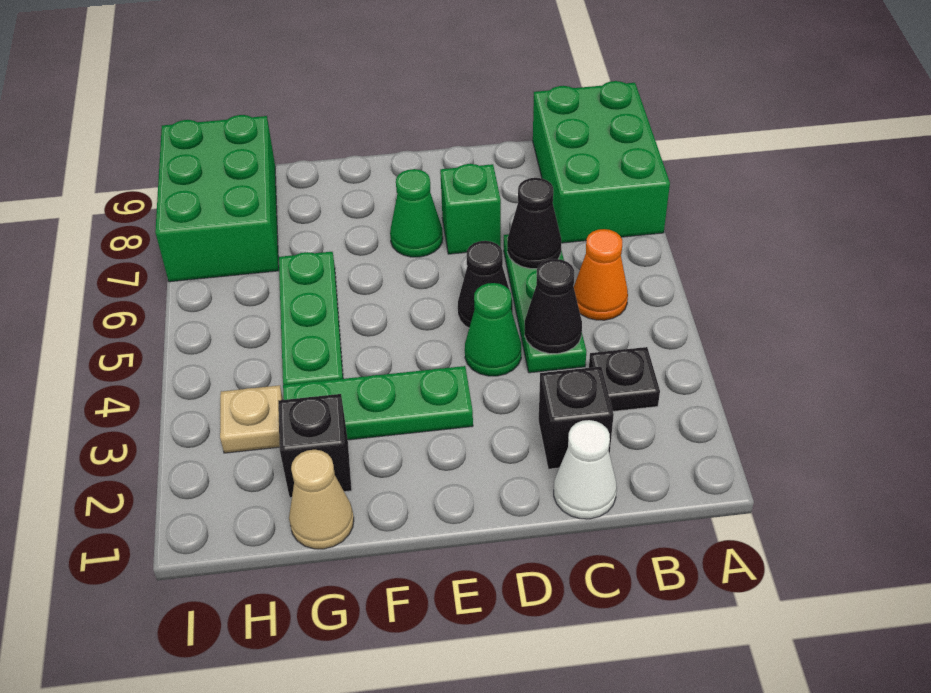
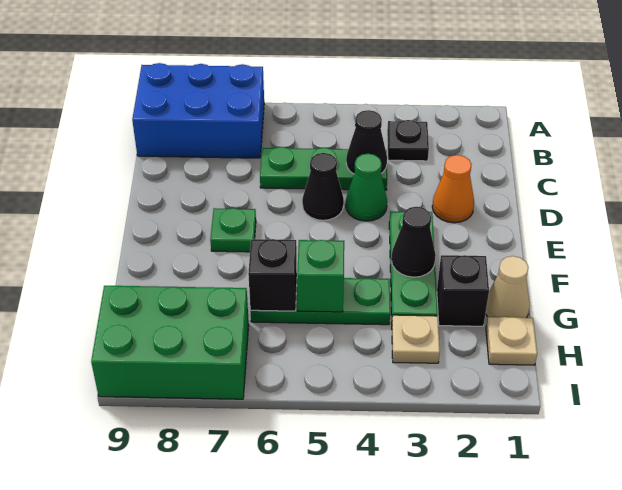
green brick A7:B9 level 1 -> blue brick A7:B9 level 1
orange cone B5 level 1 -> orange cone D2 level 1
white cone C1 level 1 -> none
black brick C2 level 1 -> black brick G6 level 2
black cone C6 level 2 -> black cone F3 level 2
green brick D7 level 1 -> green brick G5 level 2
green cone E7 level 1 -> green plate E7 level 1
none -> tan plate H1 level 1

